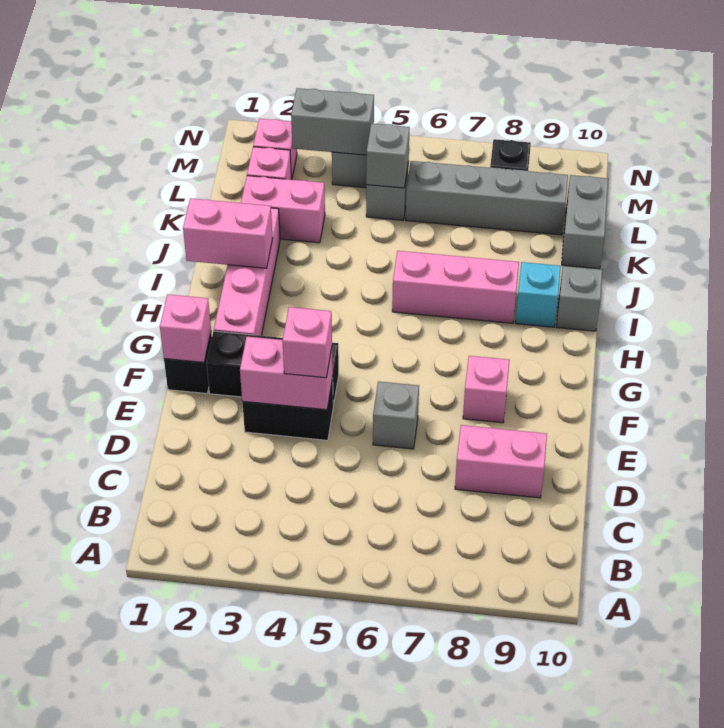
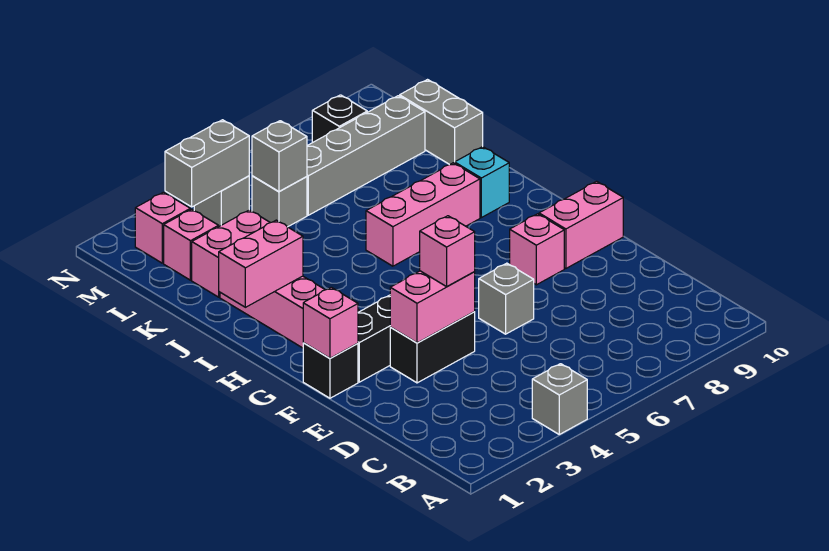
pink brick D8:D9 level 1 -> pink brick F9:F10 level 1
grey brick I10 level 1 -> grey brick A4 level 1

